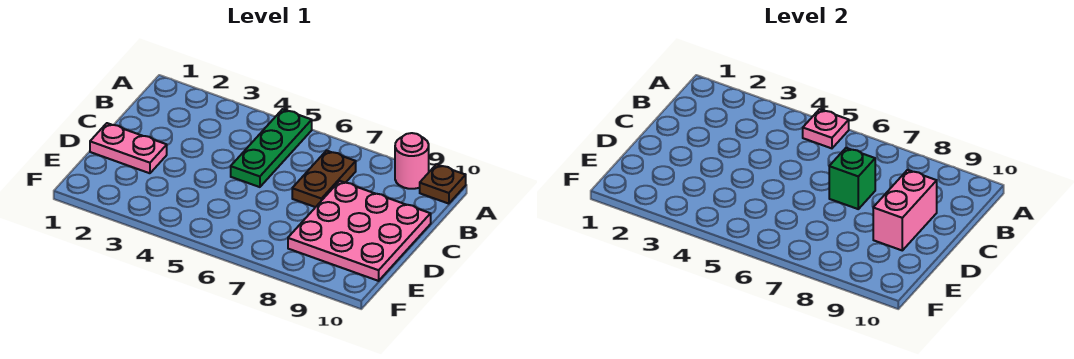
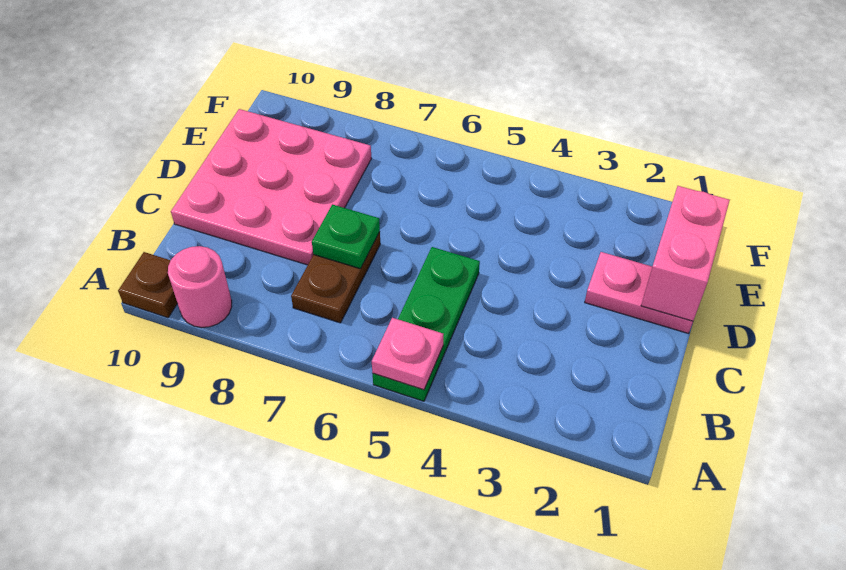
green brick C7 level 2 -> green plate C7 level 2
pink brick C9:D9 level 2 -> pink brick D1:E1 level 2

